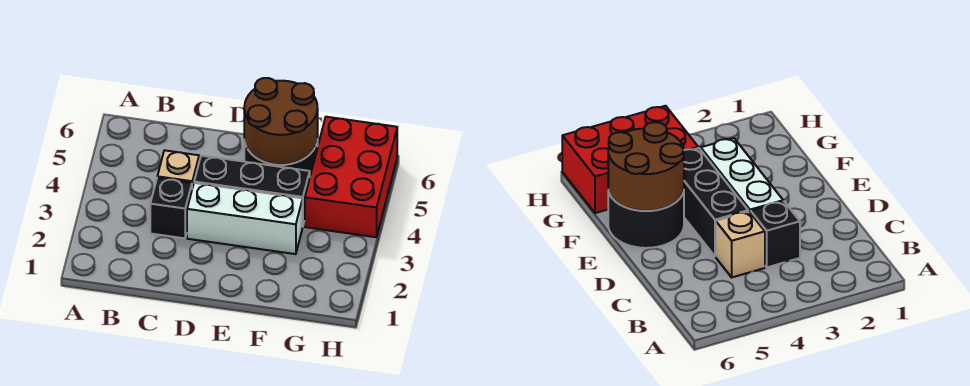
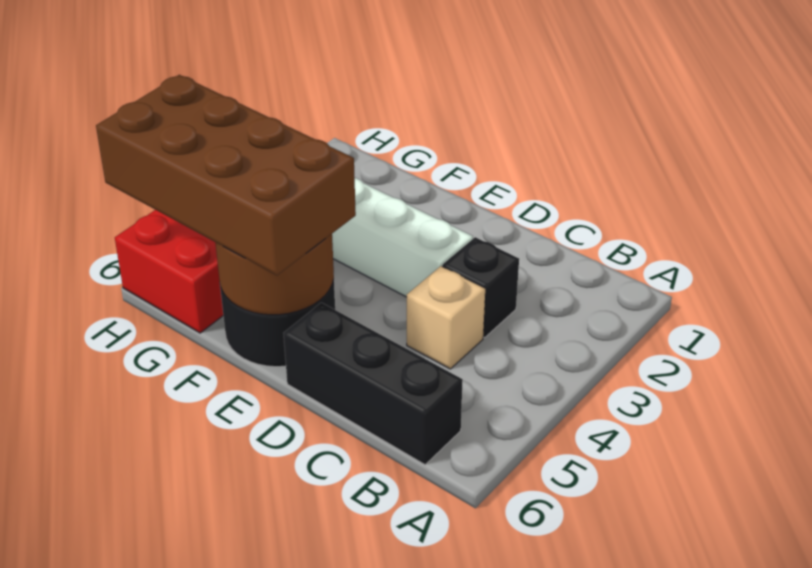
black brick D4:F4 level 1 -> black brick B6:D6 level 1
none -> brown brick E5:H6 level 3

